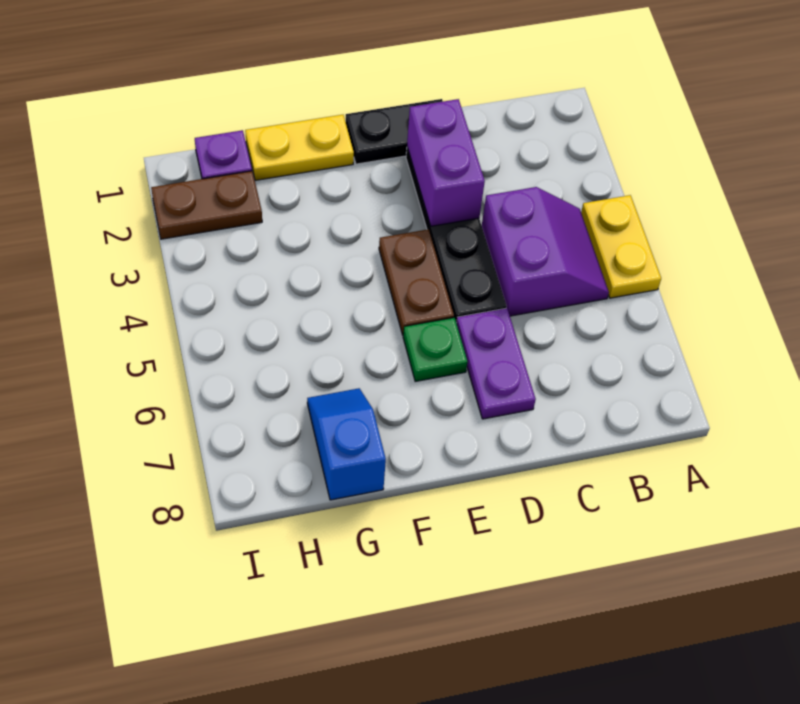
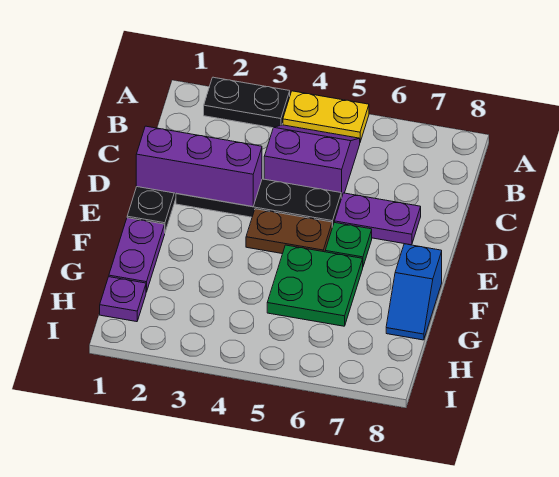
none -> black plate A2:A3 level 1
purple brick D2:D3 level 2 -> purple brick D1:D3 level 2
yellow plate F1:G1 level 1 -> purple plate F1:G1 level 1
none -> green plate F5:G6 level 1
blue slope G7:G8 level 1 top 8 -> blue slope F8:G8 level 1 top F
brown plate H2:I2 level 1 -> none

